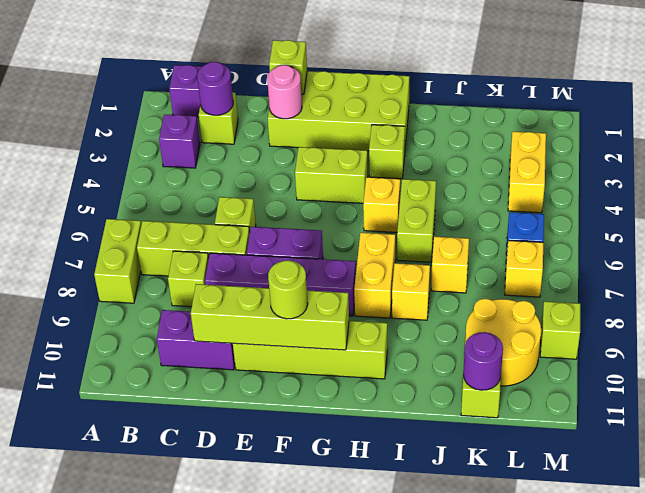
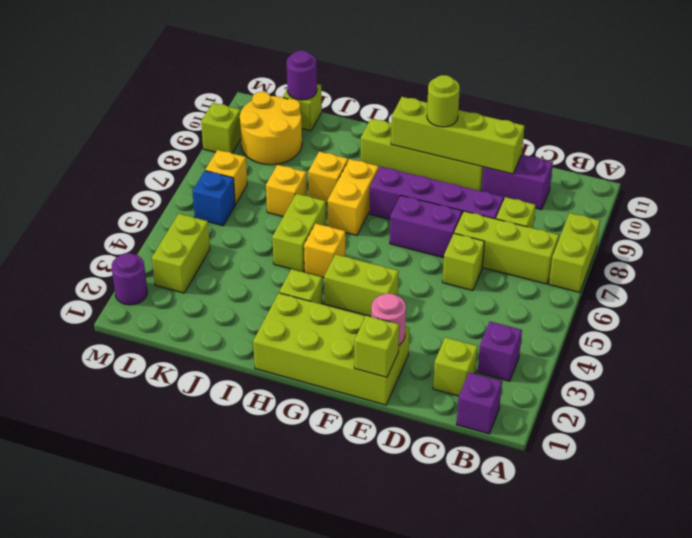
purple round brick C2 level 2 -> purple round brick M2 level 1
yellow brick L3:L4 level 1 -> lime brick L3:L4 level 1

